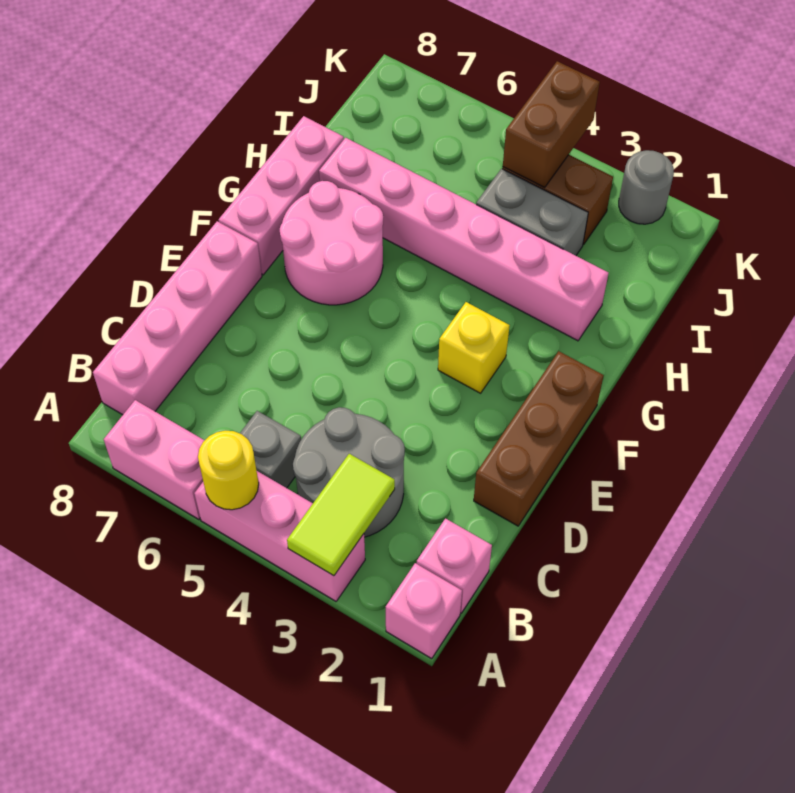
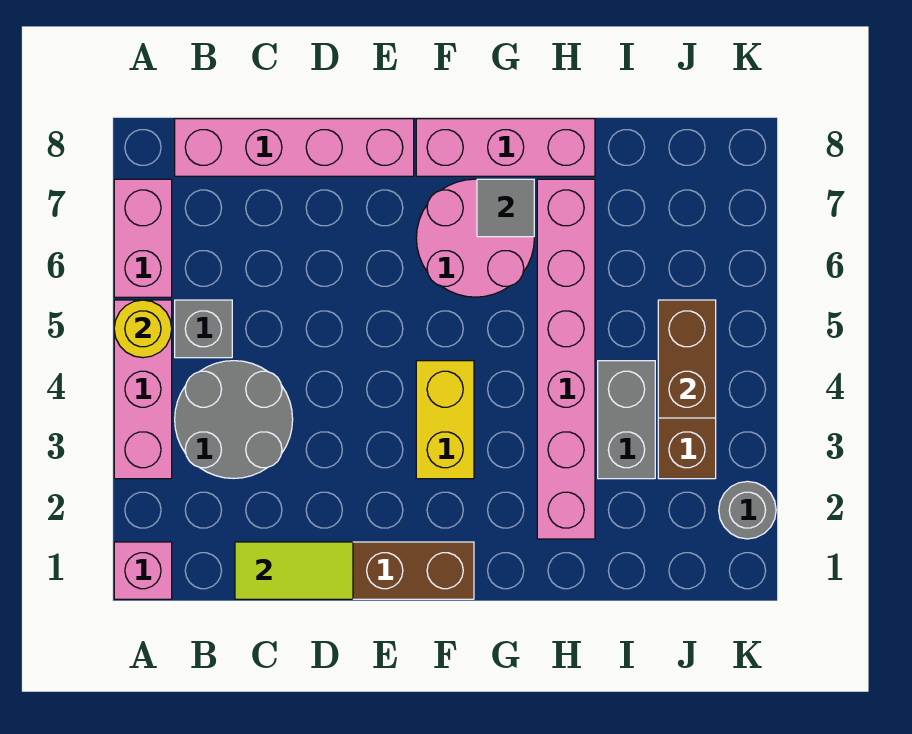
lime tile A3:B3 level 2 -> lime tile C1:D1 level 2
pink brick B1 level 1 -> none
yellow brick F3 level 1 -> yellow brick F3:F4 level 1
none -> grey tile G7 level 2
brown brick J4:K4 level 2 -> brown brick J4:J5 level 2

